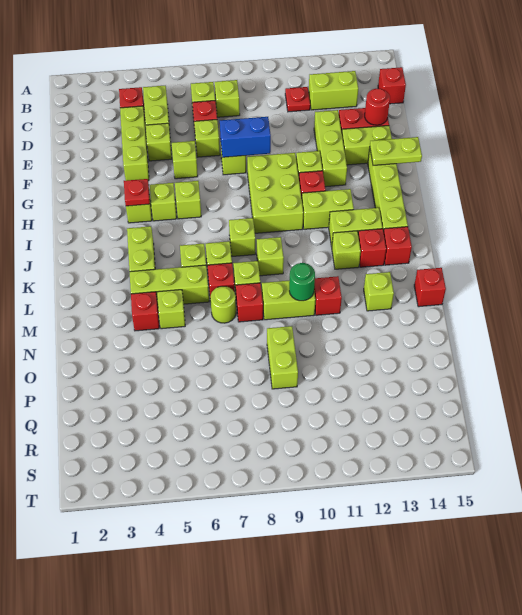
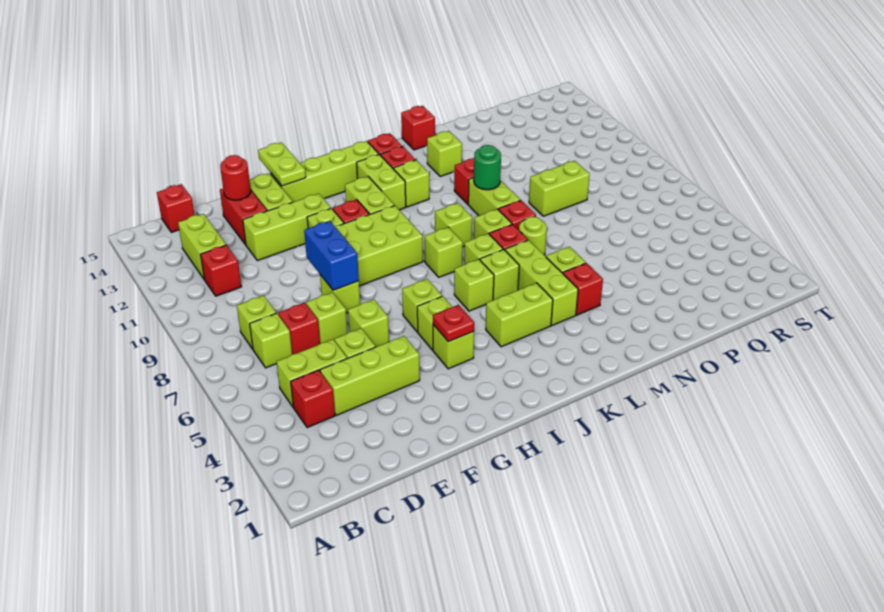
red plate C11 level 1 -> red brick C11 level 1
none -> lime brick J6 level 1

